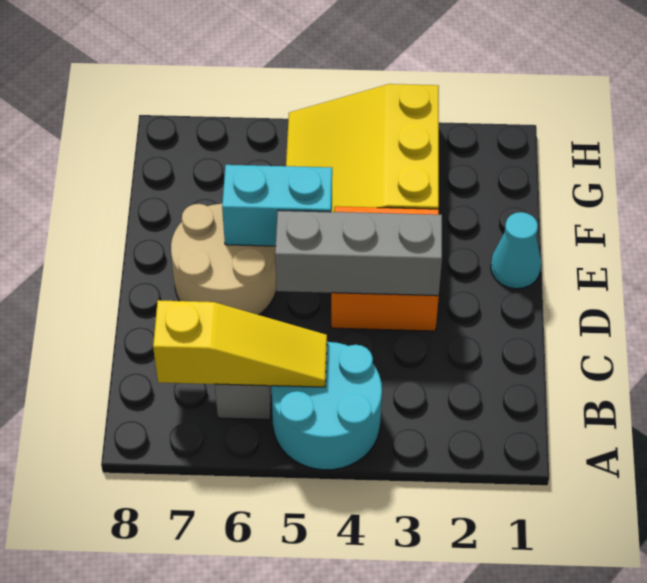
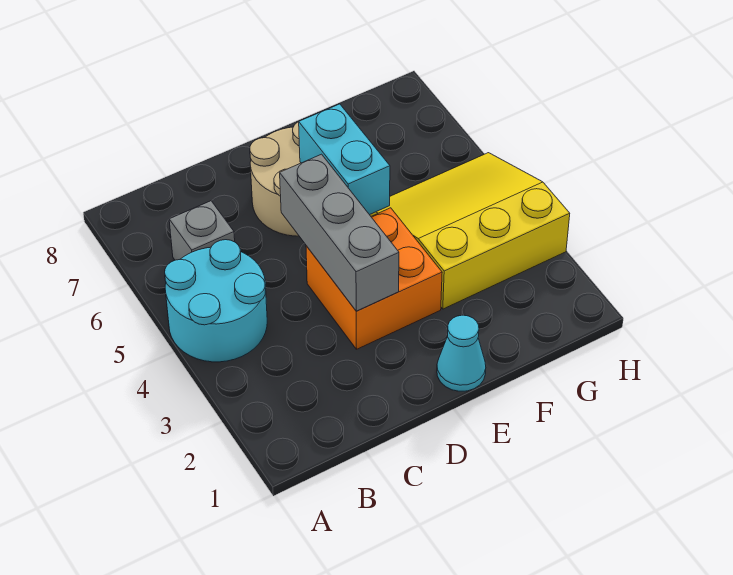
yellow slope B5:B7 level 2 top 7 -> none

